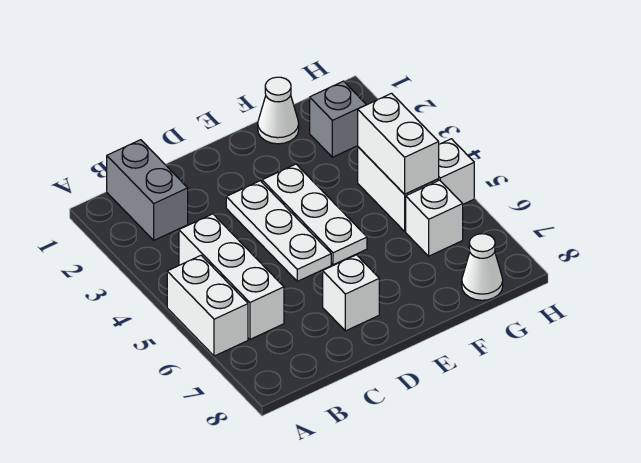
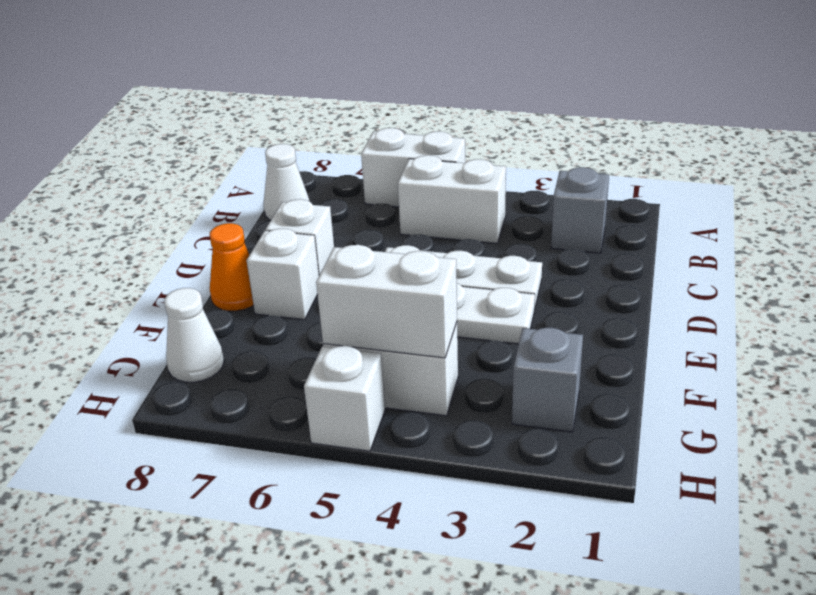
grey brick B1:B2 level 1 -> grey brick B2 level 1
white brick B4:B6 level 1 -> white brick B4:B5 level 1
none -> orange cone E8 level 1
white cone F1 level 1 -> white cone B8 level 1
white brick G6 level 1 -> white brick E7 level 1

